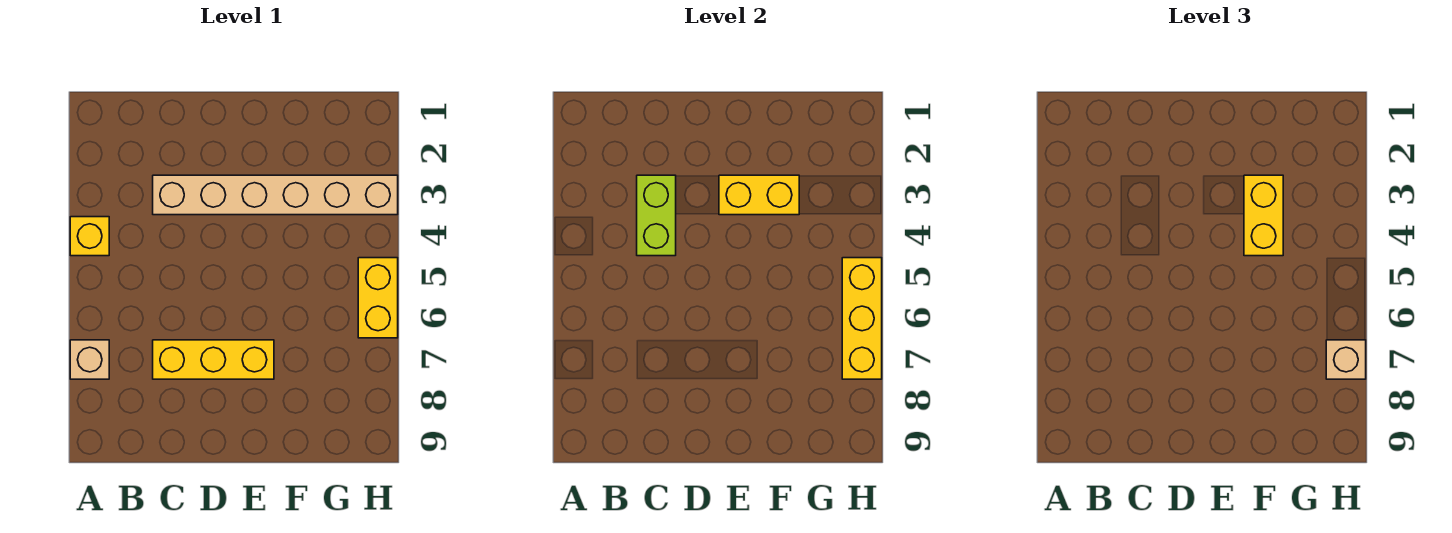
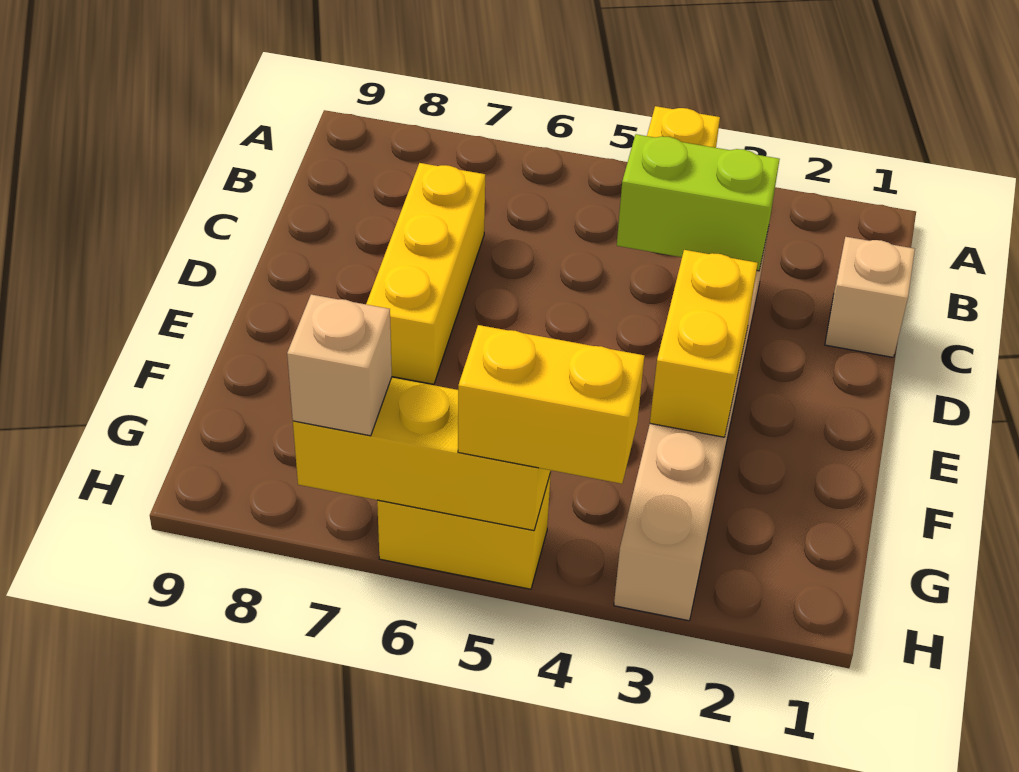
tan brick A7 level 1 -> tan brick C1 level 1
yellow brick F3:F4 level 3 -> yellow brick H4:H5 level 3

